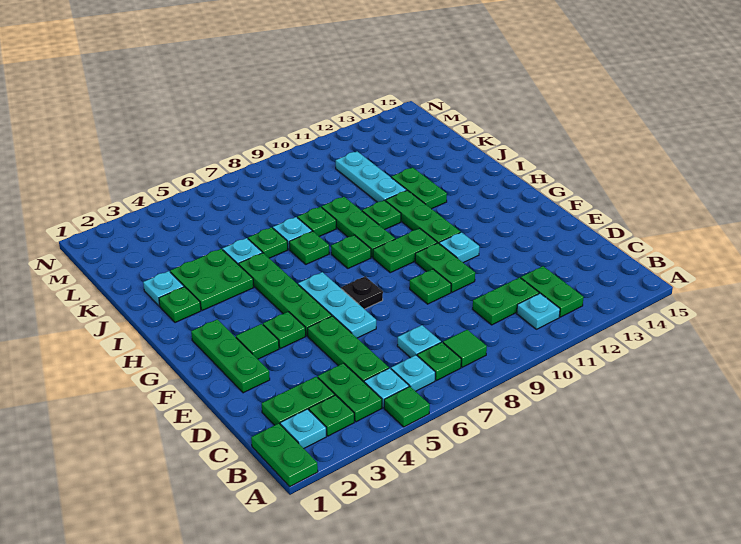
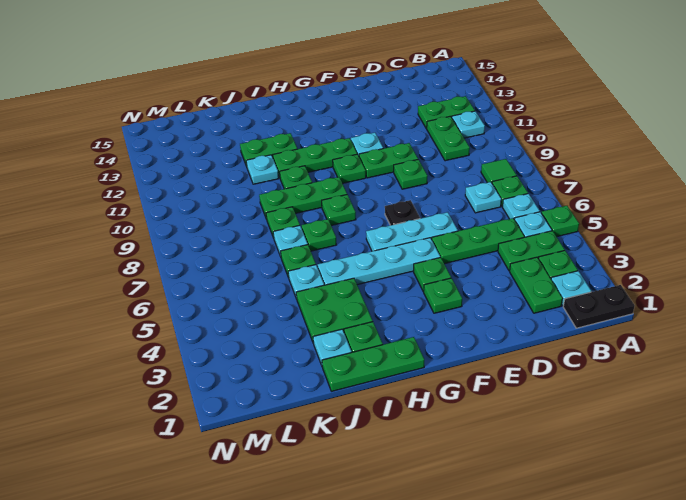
green plate A1:B1 level 1 -> black plate A1:B1 level 1
green plate E2:G2 level 1 -> green plate H1:J1 level 1
green tile F3 level 1 -> green plate F3 level 1
green plate F5:I5 level 1 -> cyan plate F5:I5 level 1
green plate G9:G10 level 1 -> green plate G10 level 1
cyan plate J11:L11 level 1 -> cyan plate J11 level 1

